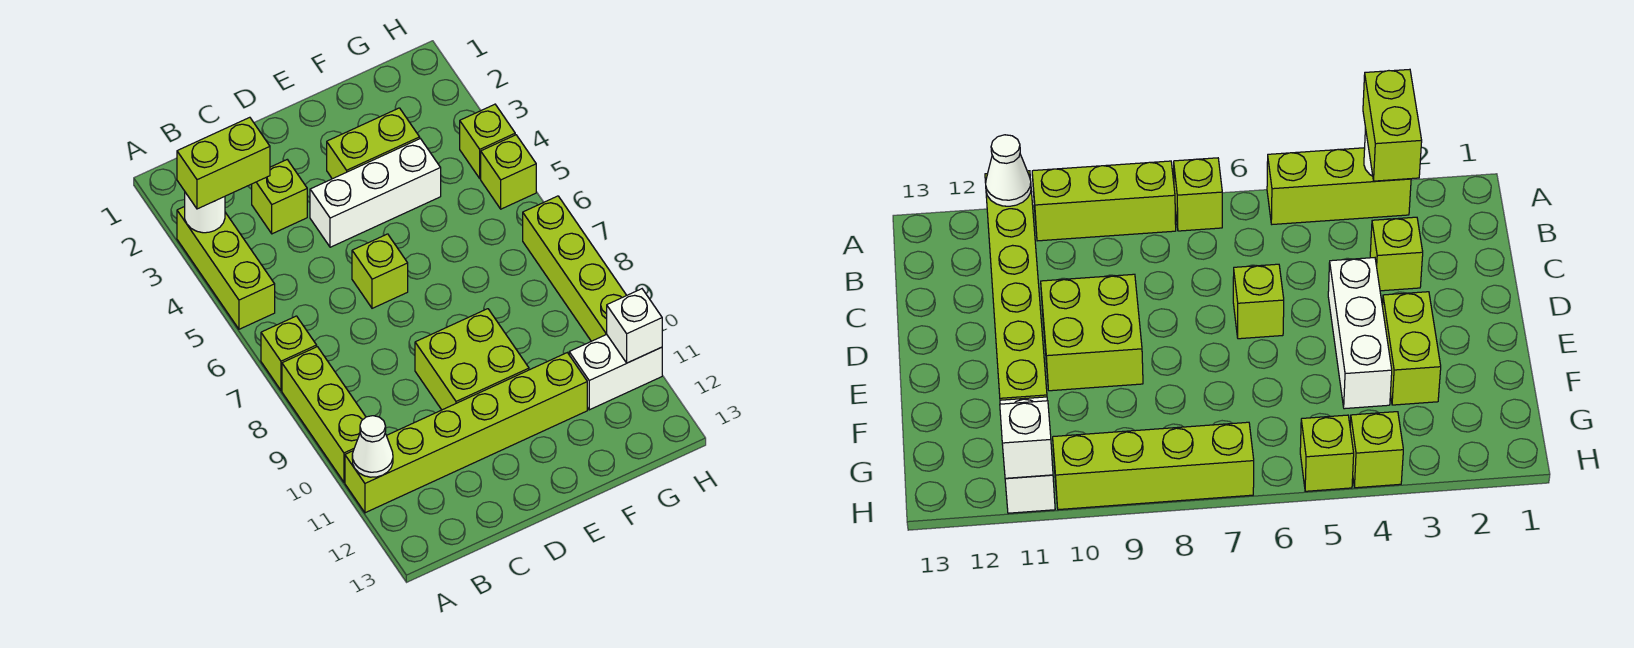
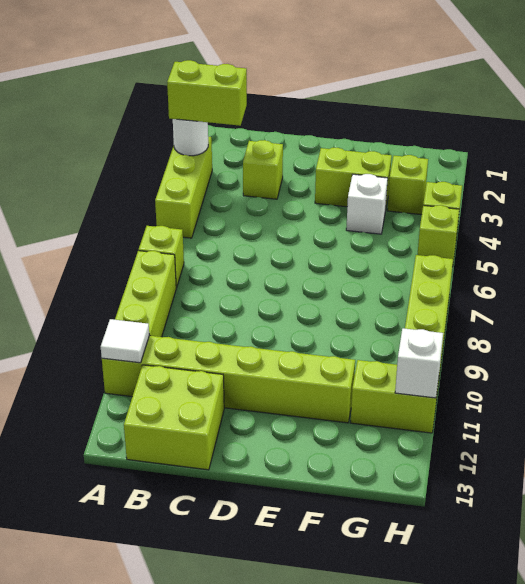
white cone A11 level 2 -> white tile A11 level 2
white brick D4:F4 level 1 -> white brick F4 level 1
lime brick D6 level 1 -> lime brick G3 level 1
lime brick D9:E10 level 1 -> lime brick B12:C13 level 1
white brick G11:H11 level 1 -> lime brick G11:H11 level 1

